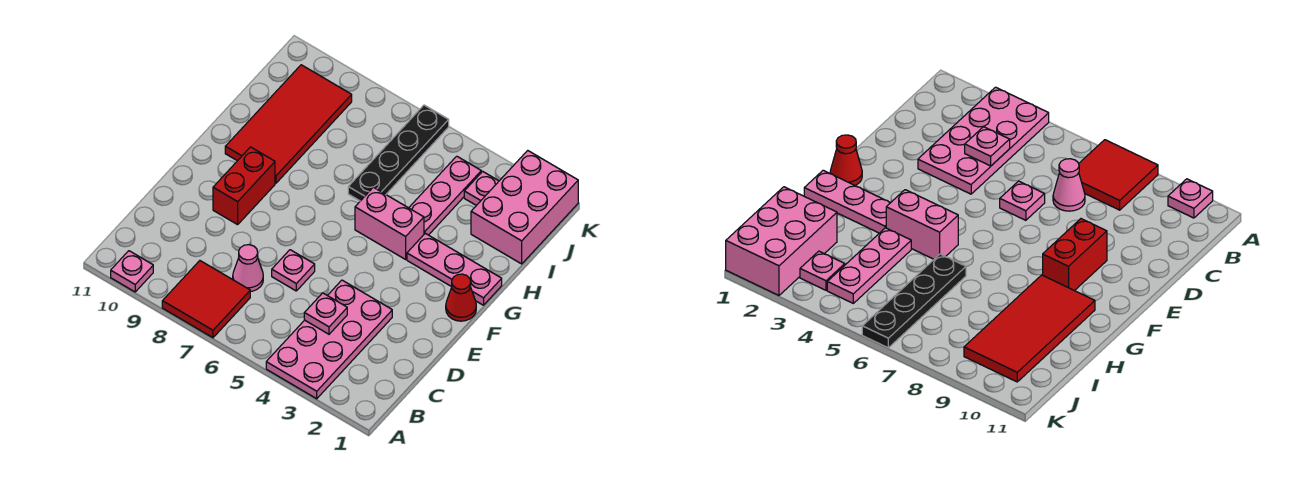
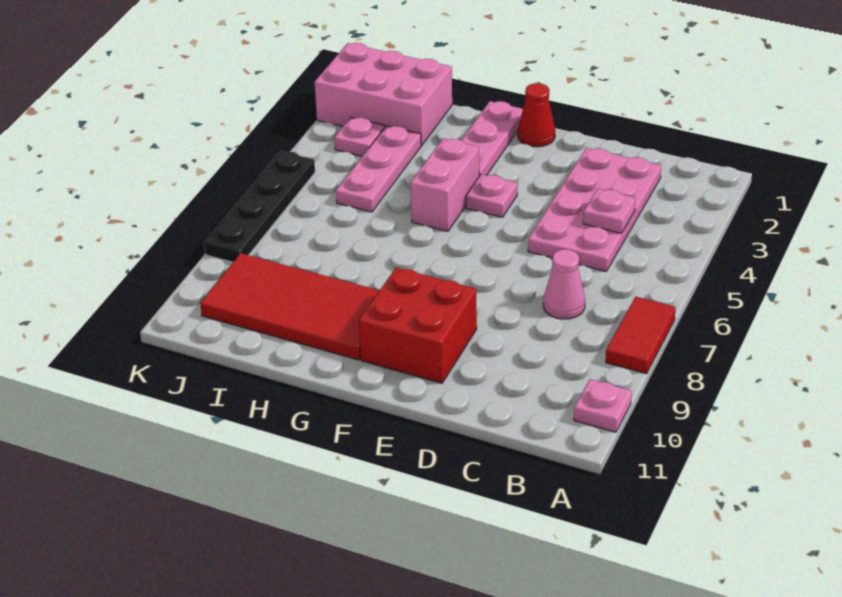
pink plate A3:D4 level 1 -> pink plate C2:D5 level 1
red tile A7:B8 level 1 -> red tile A7:A8 level 1
pink plate D6 level 1 -> pink plate F4 level 1
red brick E9:F9 level 1 -> red brick E9:F10 level 1
pink plate H4:J4 level 1 -> pink plate I3:I5 level 1
black plate H6:K6 level 1 -> black plate K5:K8 level 1

